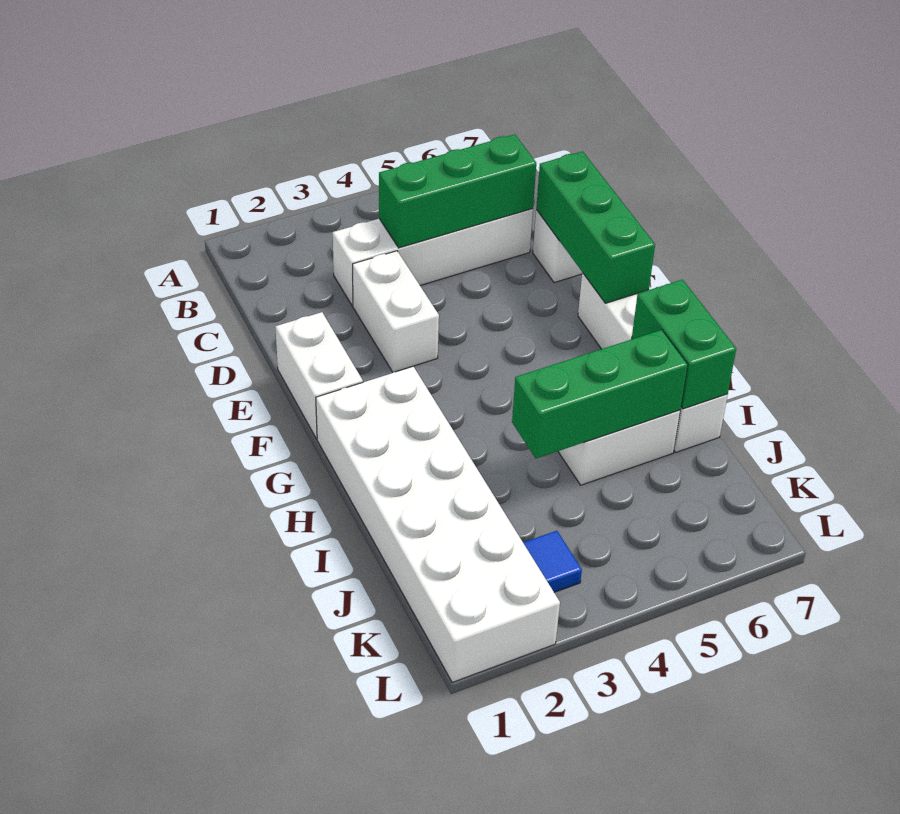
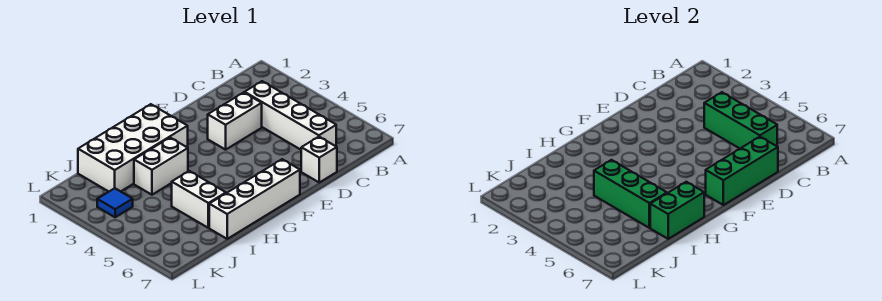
white brick E1:F1 level 1 -> white brick H3:I3 level 1
white brick G1:L2 level 1 -> white brick G1:J2 level 1

